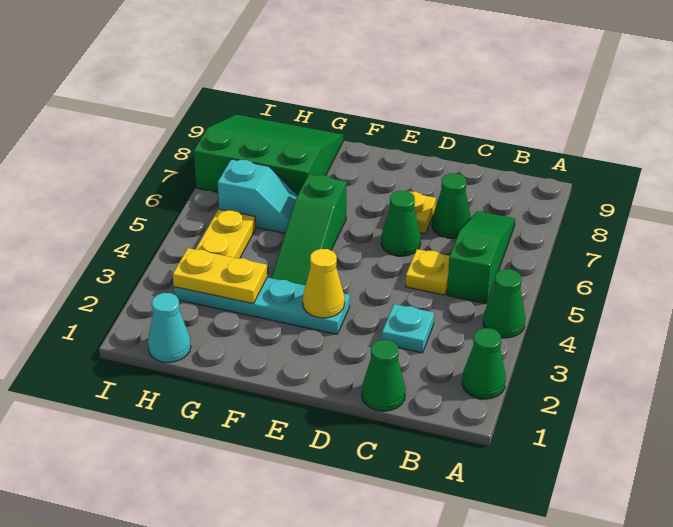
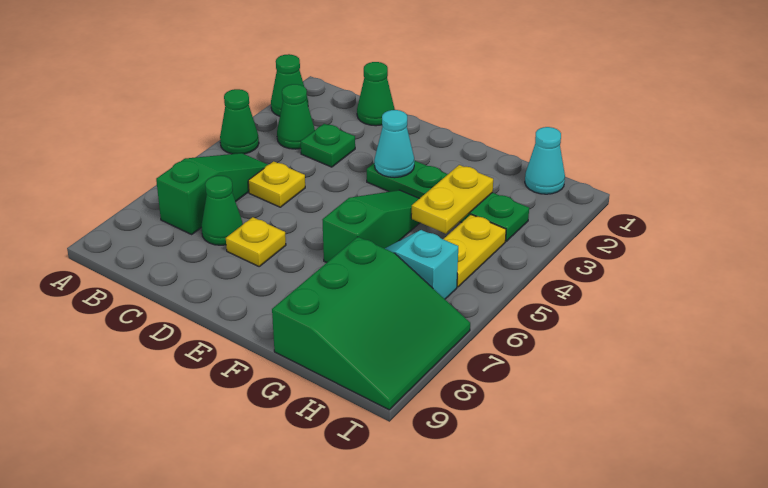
green slope B5:B7 level 1 top 5 -> green slope B5:B7 level 1 top 7
cyan plate C3 level 1 -> green plate C3 level 1
green cone D6 level 1 -> green cone B3 level 1
cyan plate E3:H3 level 1 -> green plate E3:H3 level 1
yellow cone E3 level 2 -> cyan cone E3 level 2
yellow plate G3:H3 level 2 -> yellow plate G3:G4 level 2
green slope G7:I9 level 1 top 7 -> green slope G7:I9 level 1 top G

